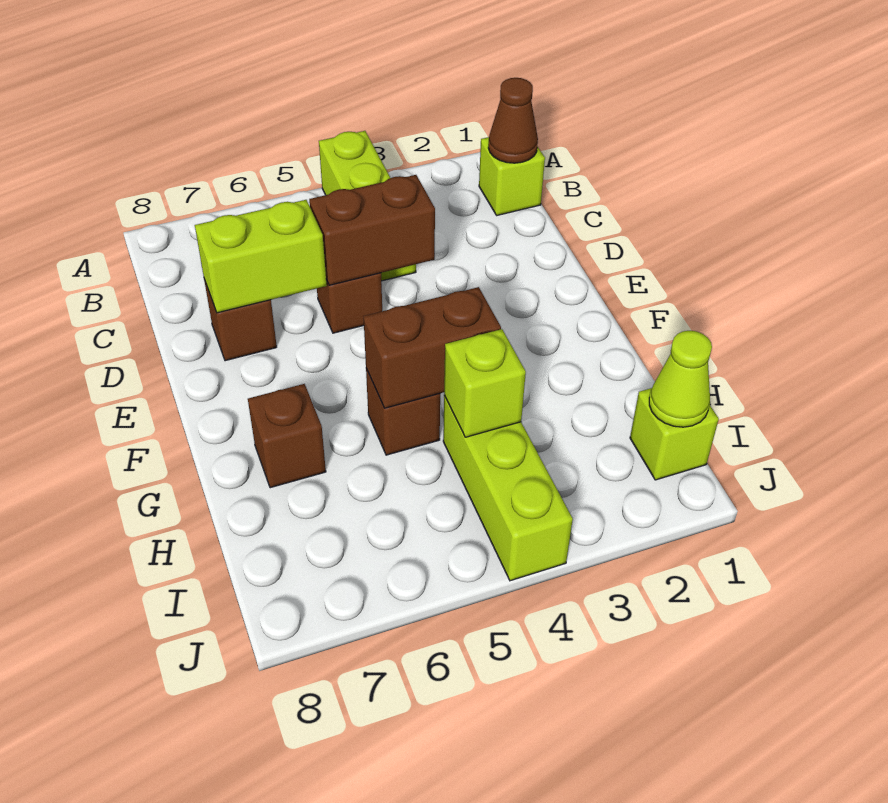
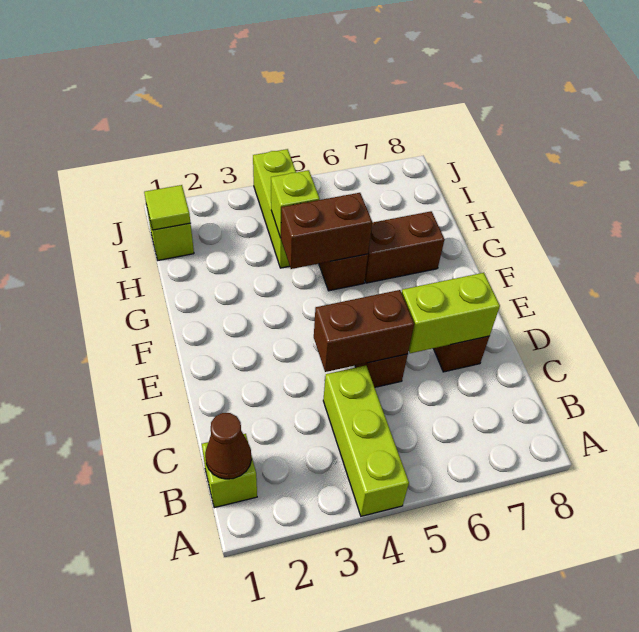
brown brick G7 level 1 -> brown brick G6:G7 level 1
lime cone I1 level 2 -> lime tile I1 level 2

